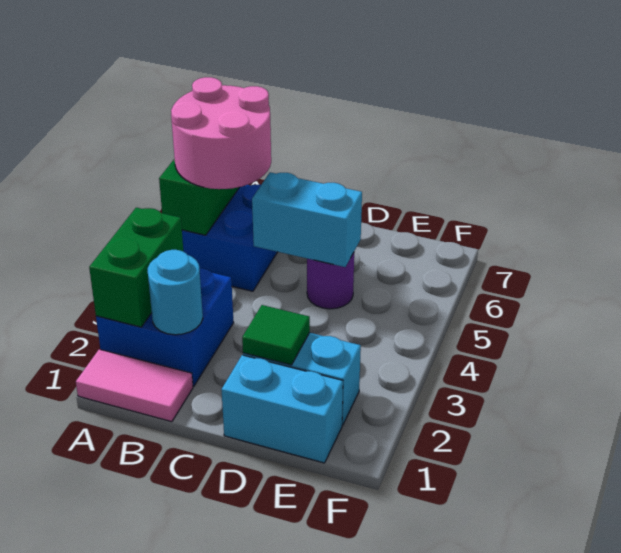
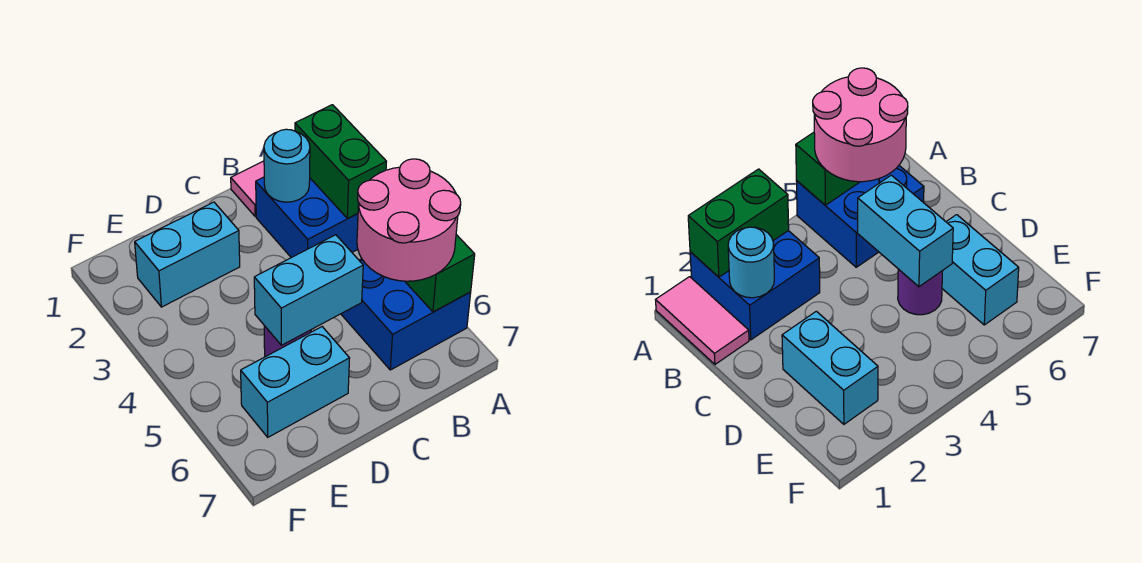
cyan brick D1:E1 level 1 -> cyan brick D6:E6 level 1
green tile D2 level 2 -> none

